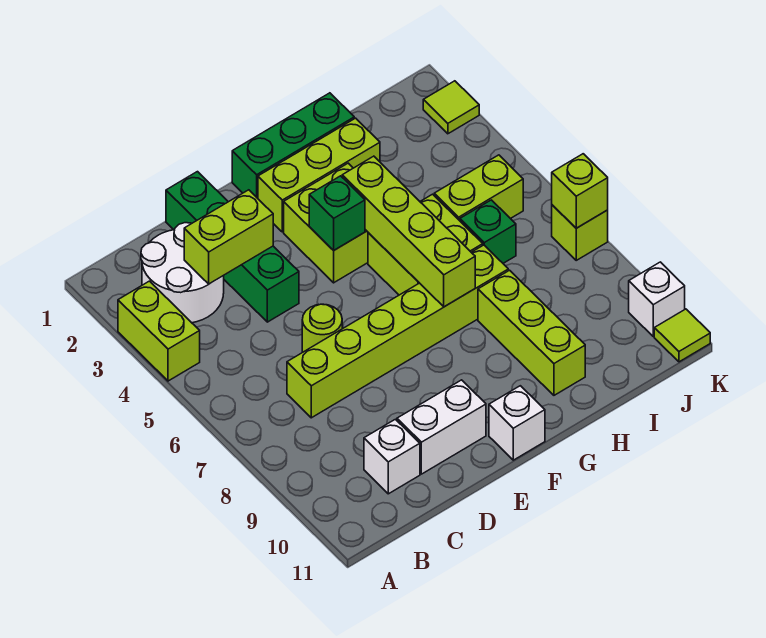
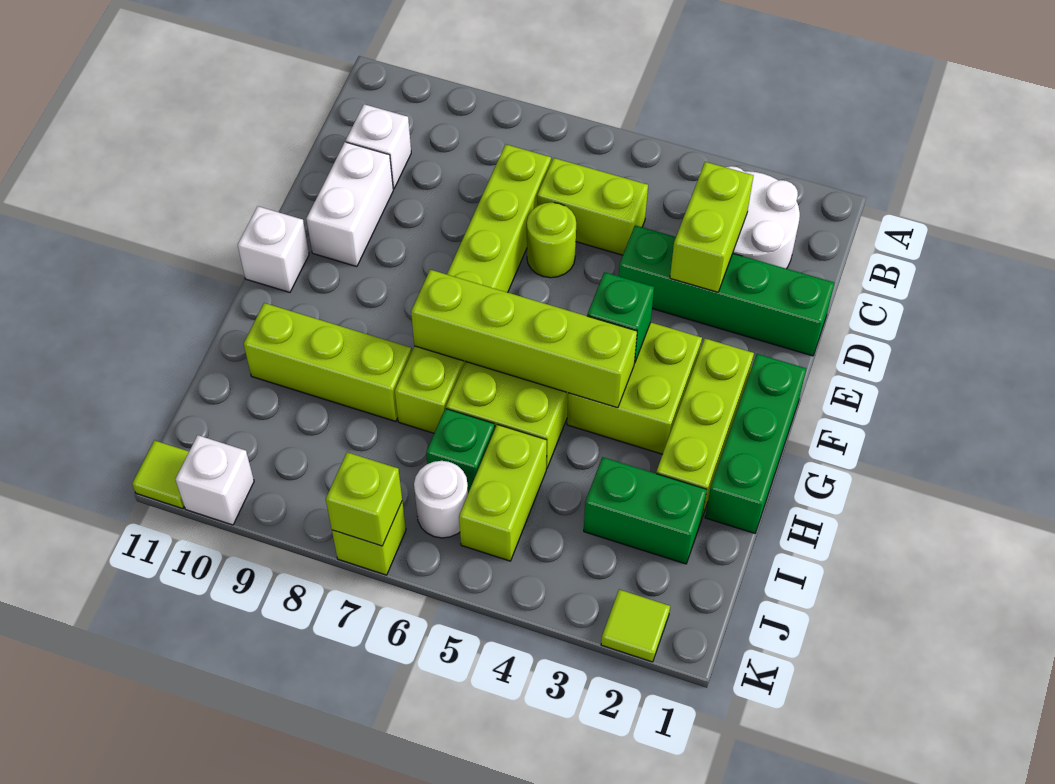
lime brick A3:A4 level 1 -> lime brick C5:C6 level 1
none -> green brick I2:I3 level 1
none -> white round brick J6 level 1

